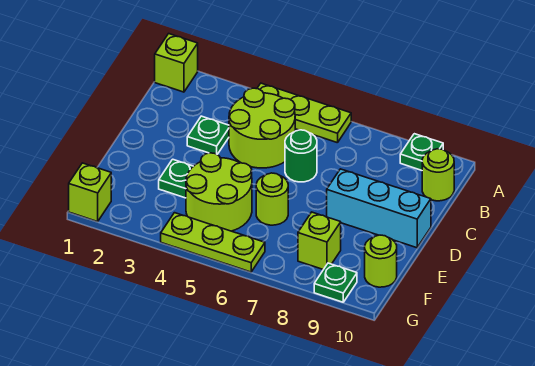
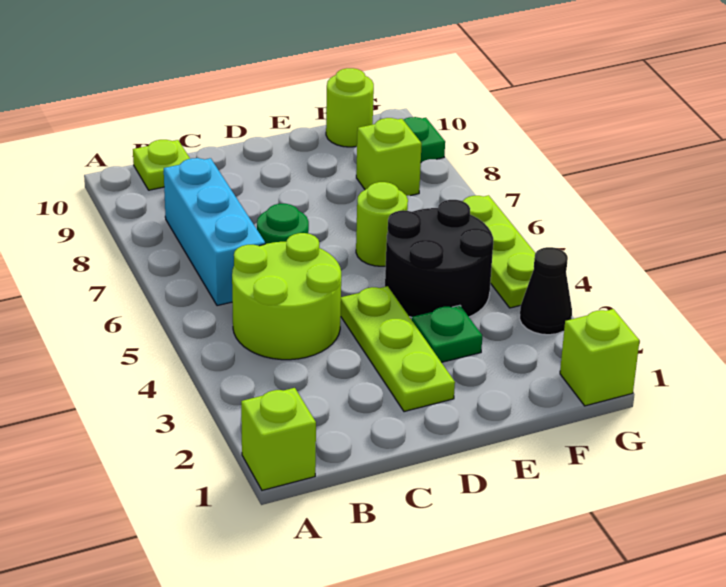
lime plate A4:A6 level 1 -> lime plate D2:D4 level 1
green plate A9 level 1 -> none
lime round brick B10 level 1 -> lime plate B10 level 1
green plate C3 level 1 -> none
cyan brick D8:D10 level 1 -> cyan brick B6:B8 level 1
lime round brick E4:F5 level 1 -> black round brick E4:F5 level 1
none -> black cone G3 level 1

